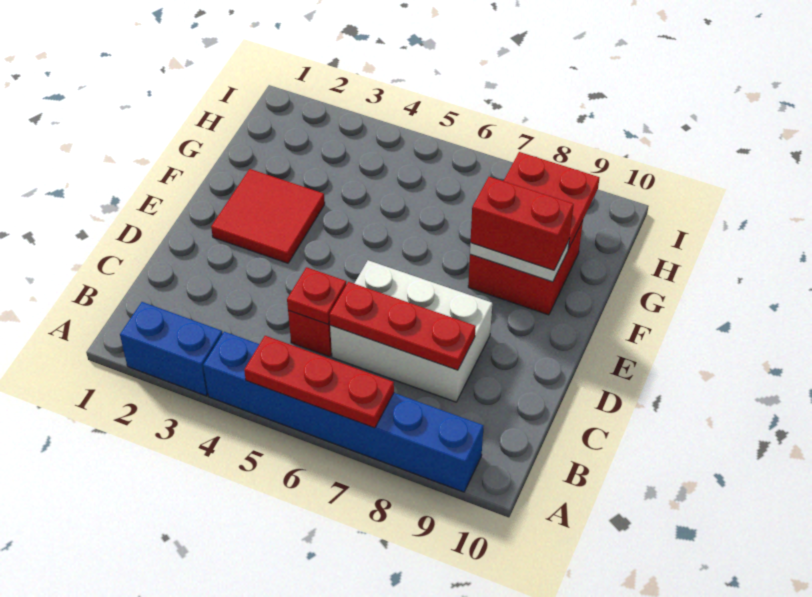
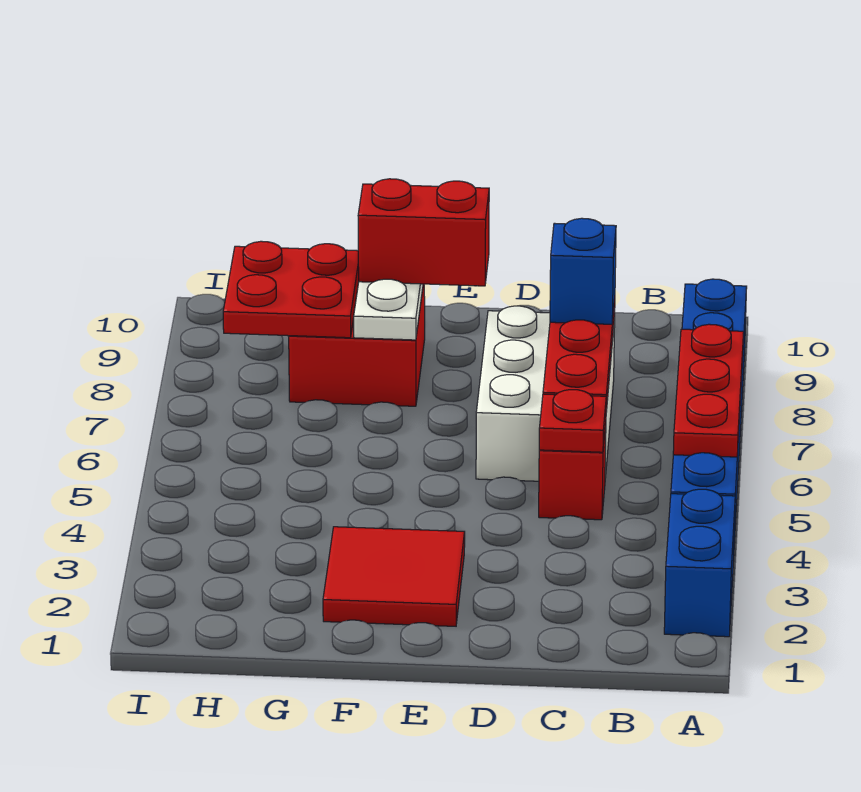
none -> blue brick C8 level 3
red brick F8:F9 level 3 -> red brick E9:F9 level 3

